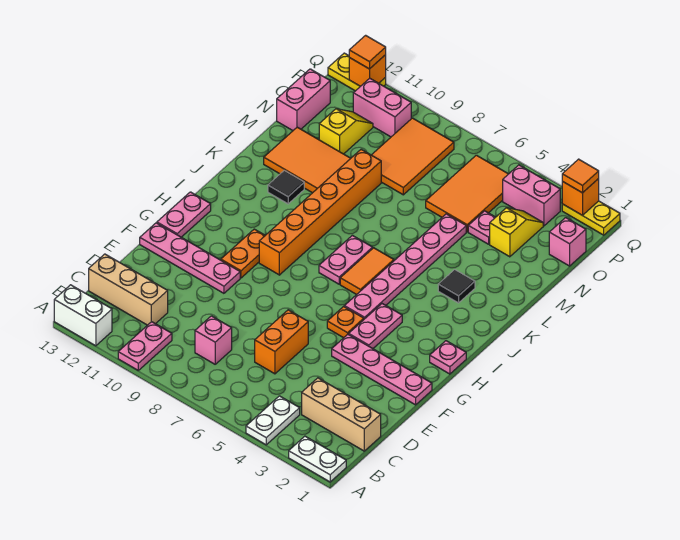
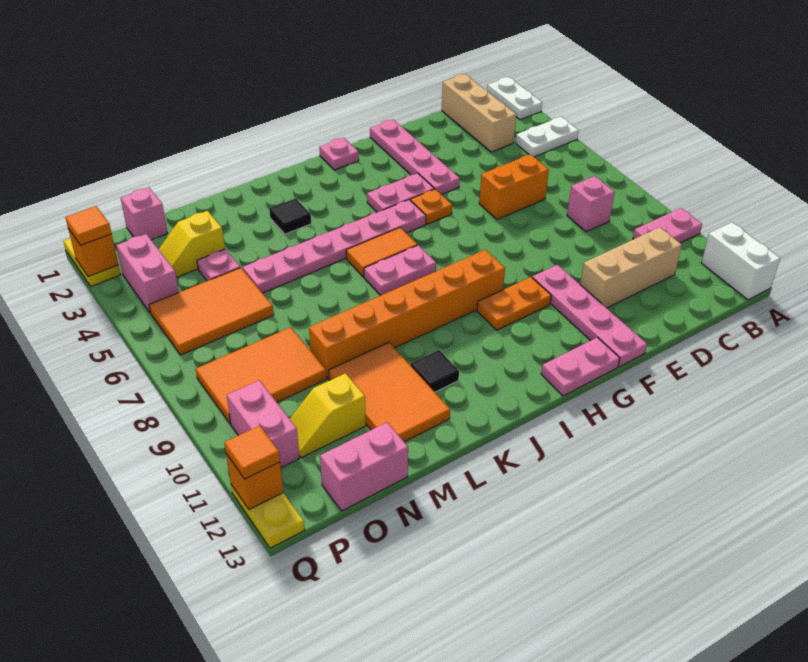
tan brick C11:C13 level 1 -> tan brick C11:E11 level 1

